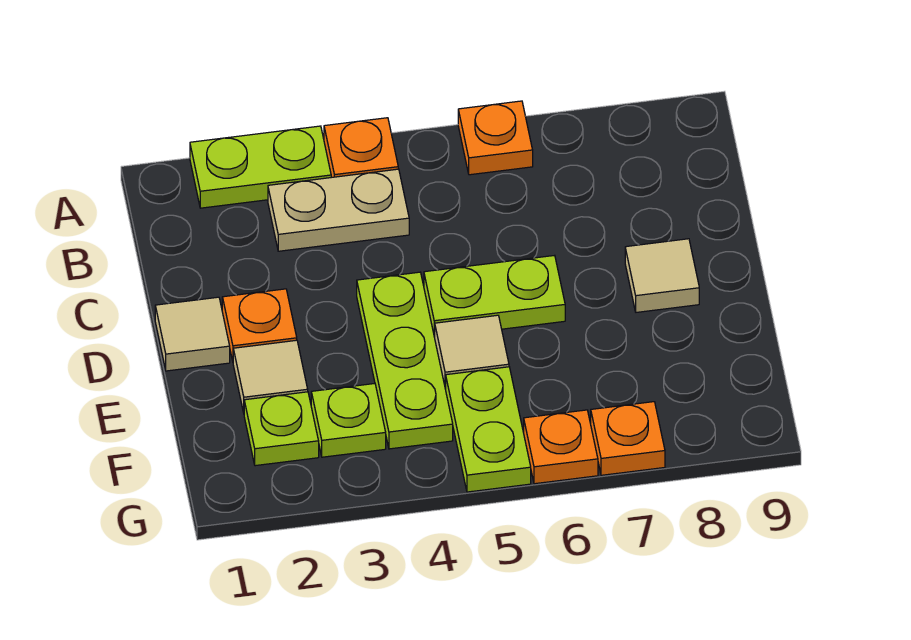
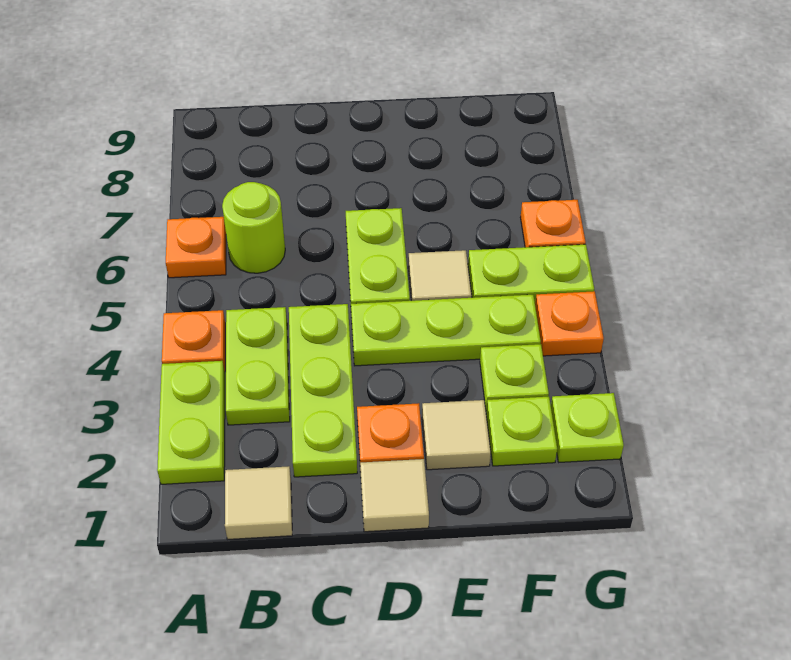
tan plate B3:B4 level 1 -> lime plate B3:B4 level 1
none -> lime round brick B6 level 1
none -> lime plate C2:C4 level 1
tan tile D8 level 1 -> tan tile B1 level 1
none -> lime plate G2 level 1
orange plate G7 level 1 -> orange plate G4 level 1

